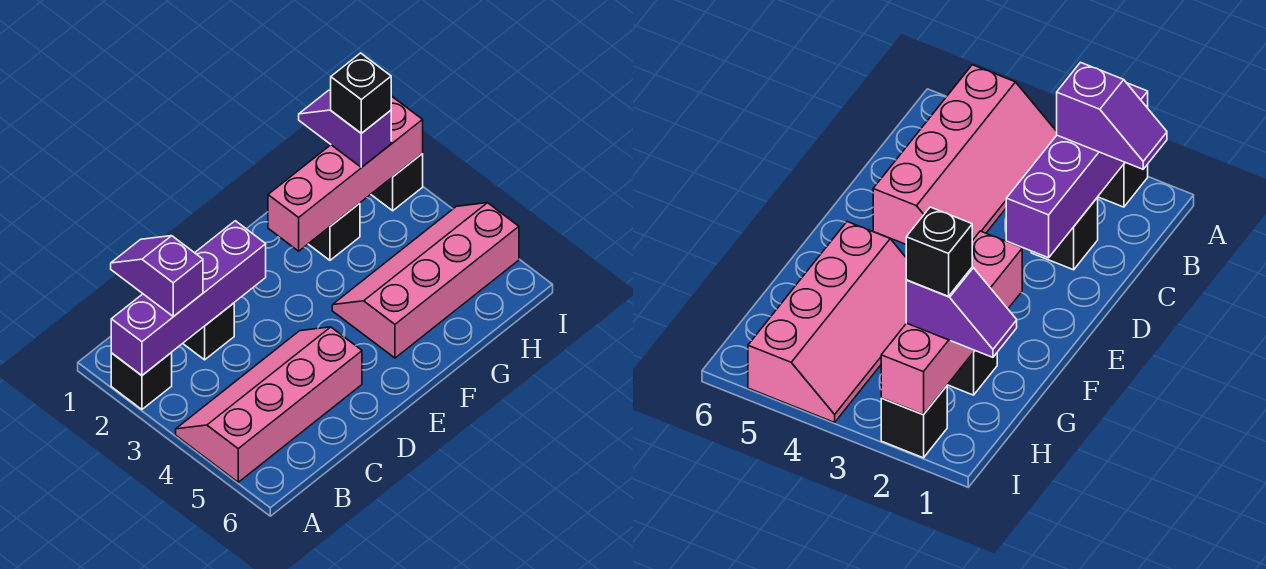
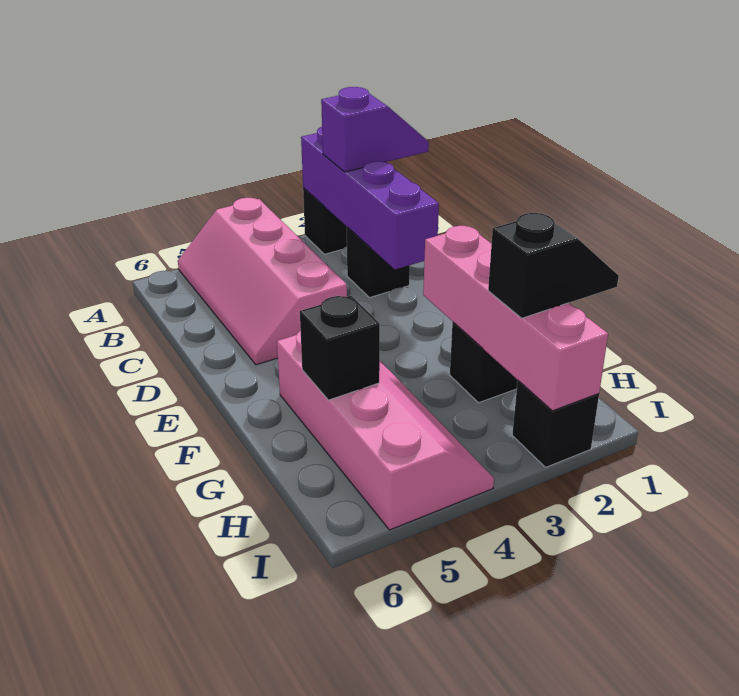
pink slope A4:D5 level 1 top 5 -> pink slope A4:D5 level 1 top 4
purple slope H1:H2 level 3 top 2 -> black slope H1:H2 level 3 top 2
black brick H2 level 4 -> black brick G5 level 2

